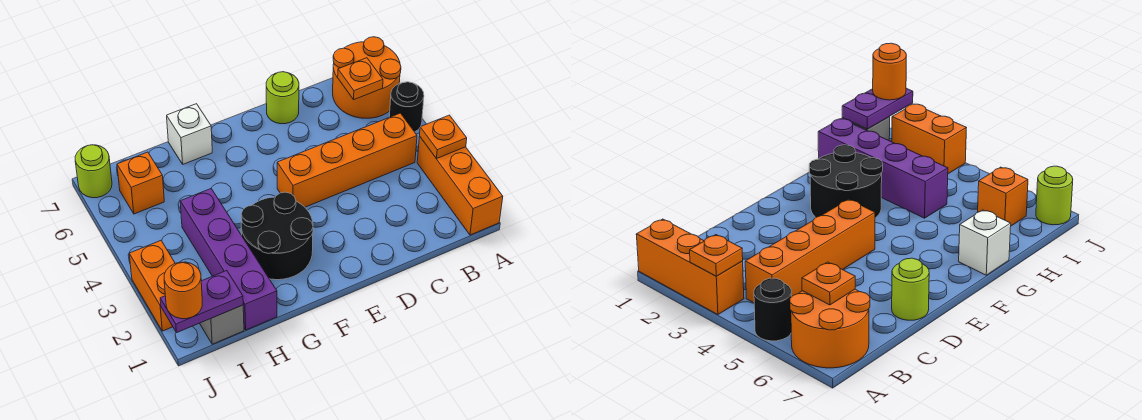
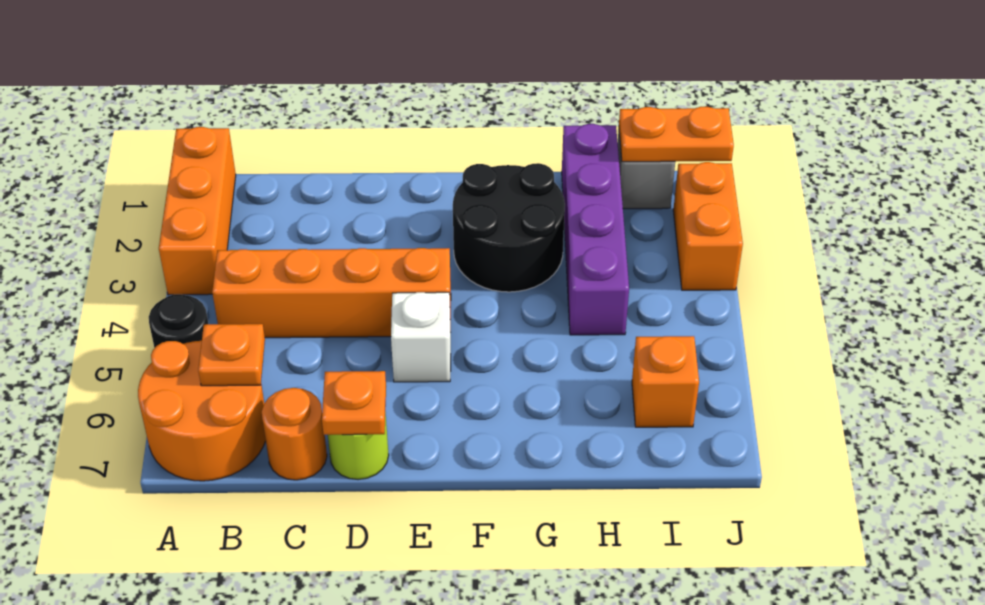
orange plate A3 level 2 -> orange plate D7 level 2
white brick G7 level 1 -> white brick E5 level 1
purple plate I1:J1 level 2 -> orange plate I1:J1 level 2
orange round brick J1 level 3 -> orange round brick C7 level 1
lime round brick J7 level 1 -> none

